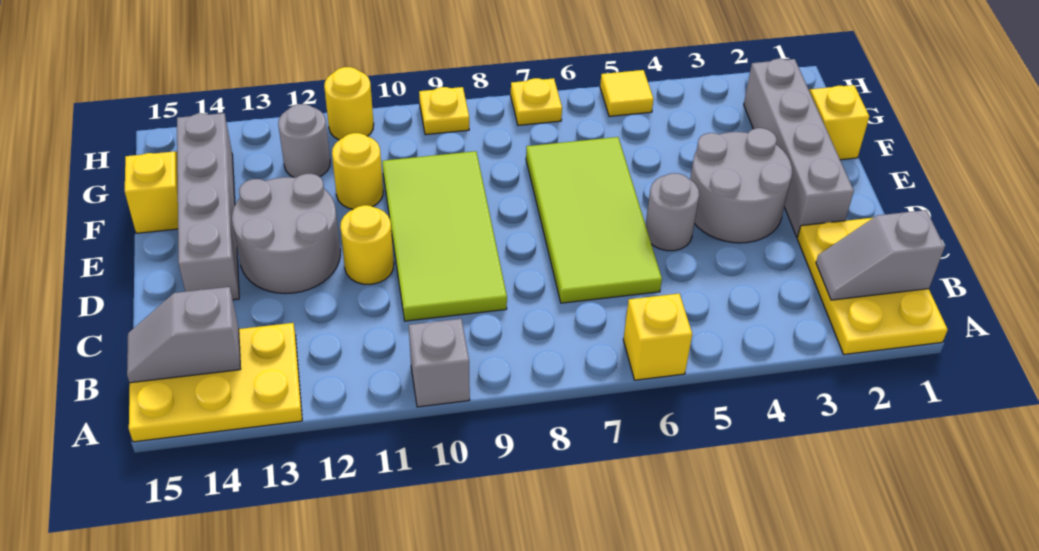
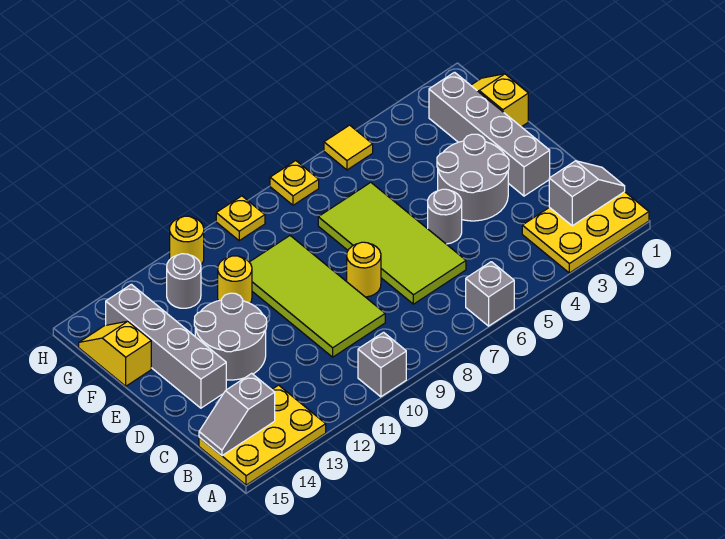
yellow plate A1:C2 level 1 -> yellow plate A1:B3 level 1
yellow brick A6 level 1 -> grey brick A6 level 1
grey slope B1:B2 level 2 top 1 -> grey slope B1:B2 level 2 top 2
yellow round brick D11 level 1 -> yellow round brick D8 level 1

